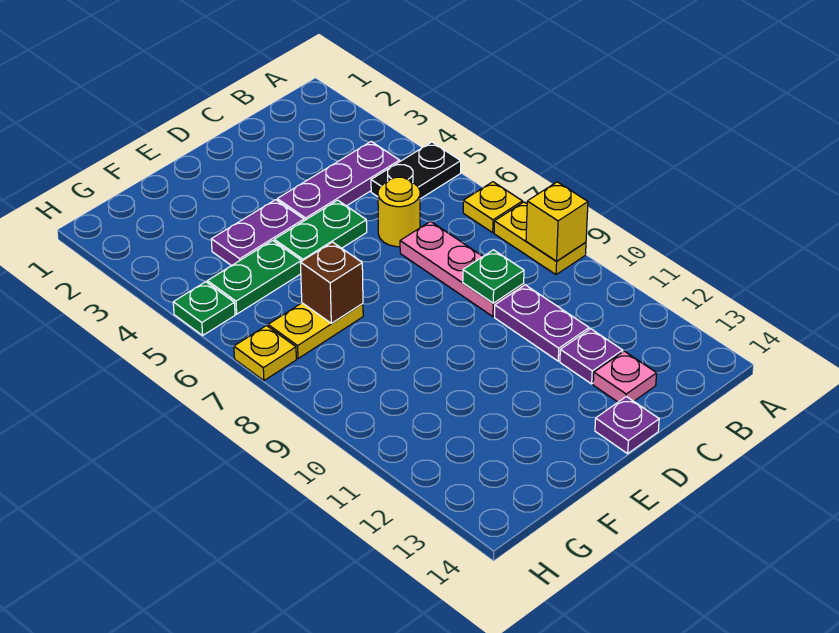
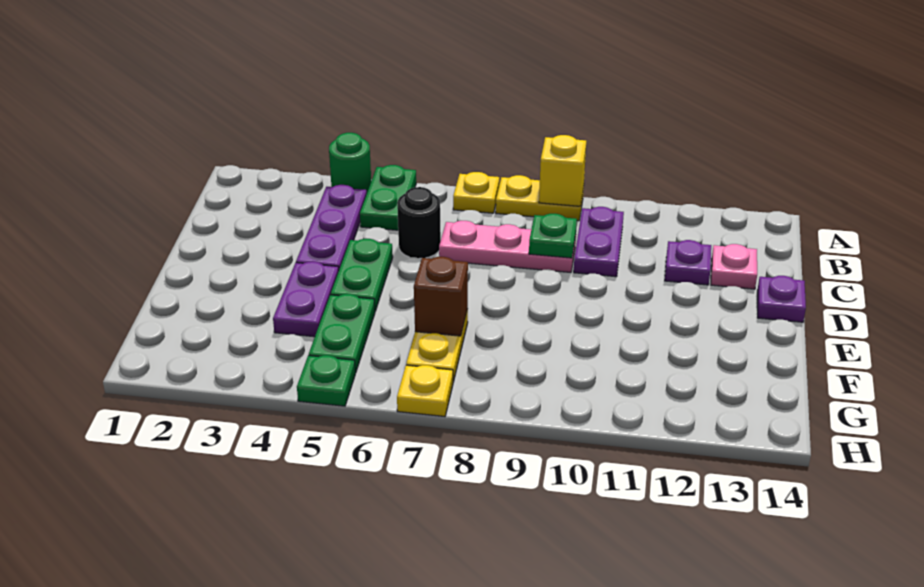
none -> green round brick A4 level 1
black plate A5:B5 level 1 -> green plate A5:B5 level 1
yellow round brick C6 level 1 -> black round brick C6 level 1
purple plate C10:C11 level 1 -> purple plate B10:C10 level 1

